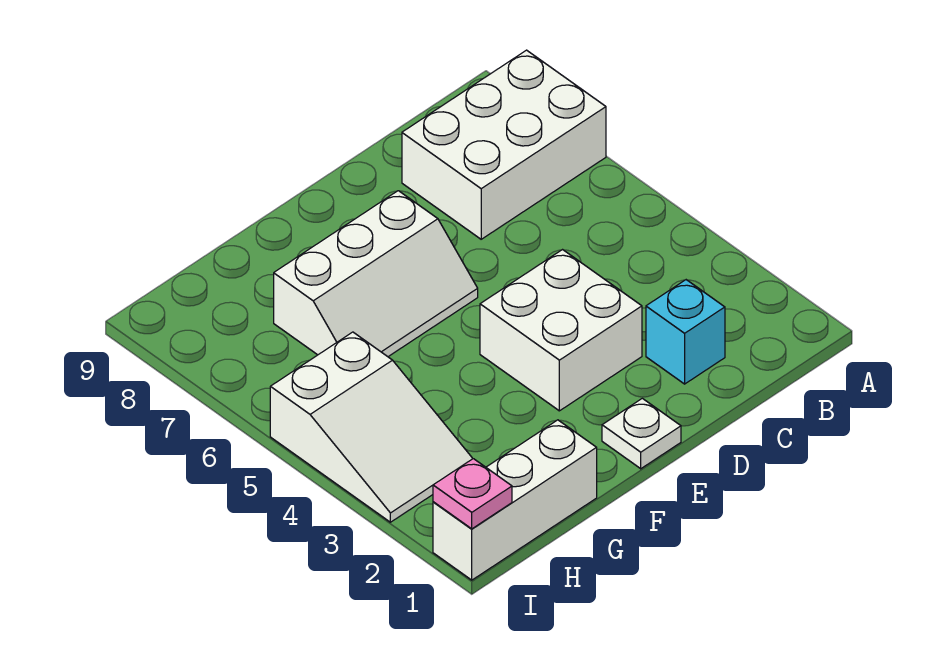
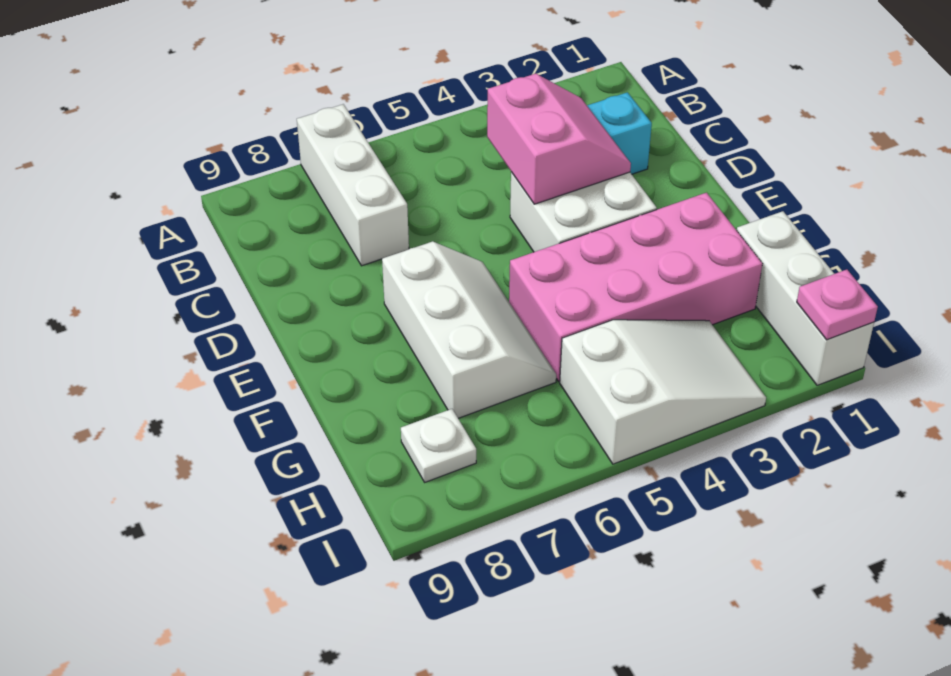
white brick A7:C8 level 1 -> white brick A7:C7 level 1
none -> pink slope C3:D4 level 2 top 4
white plate E1 level 1 -> white plate H8 level 1
none -> pink brick F2:G5 level 1

